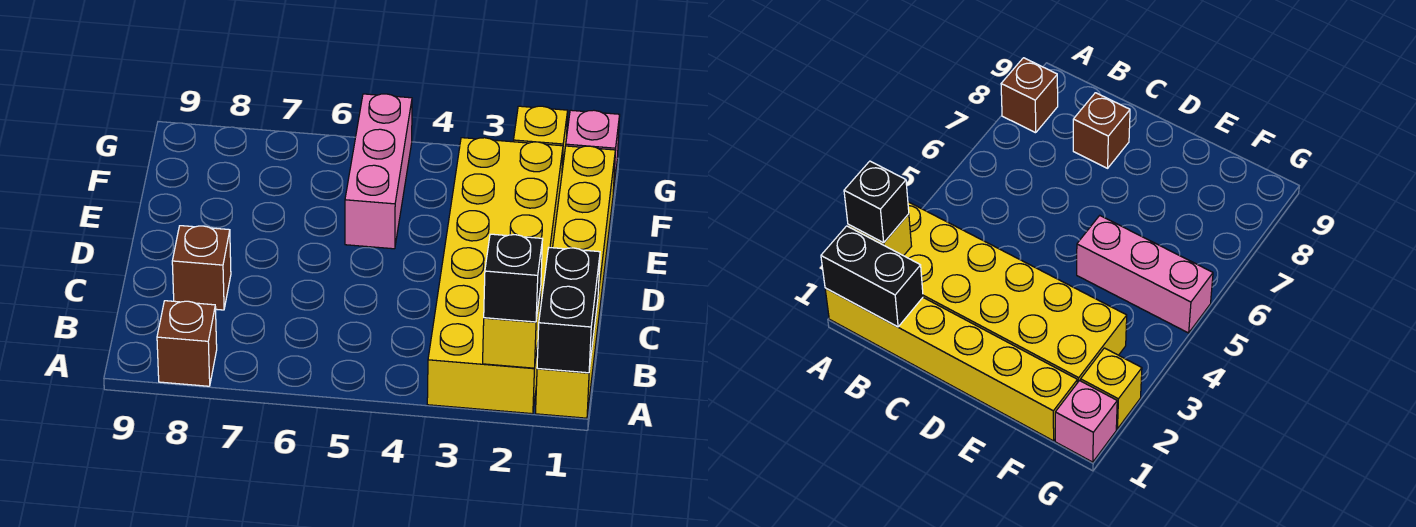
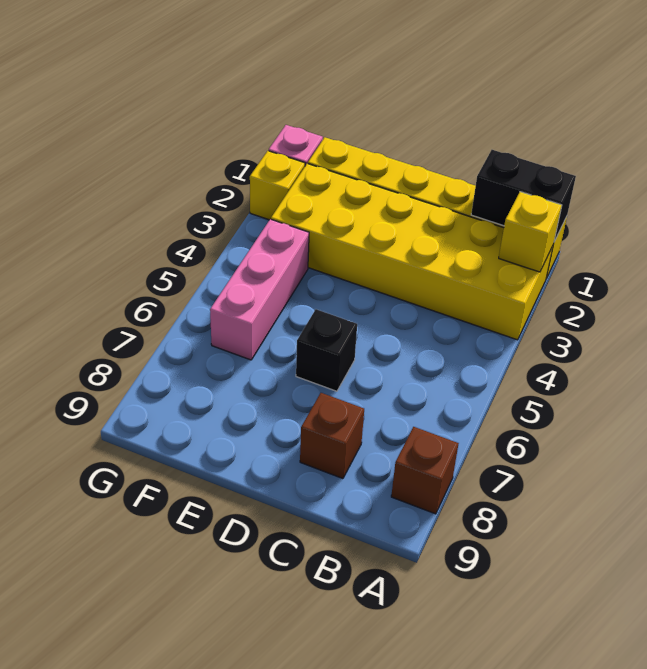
black brick A2 level 3 -> black brick D6 level 1
pink brick E5:G5 level 1 -> pink brick F4:F6 level 1

